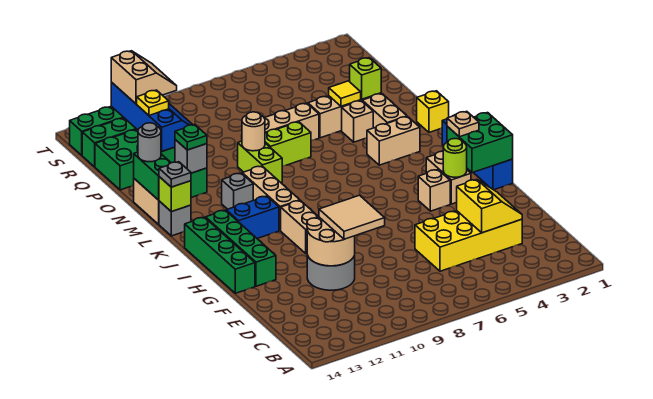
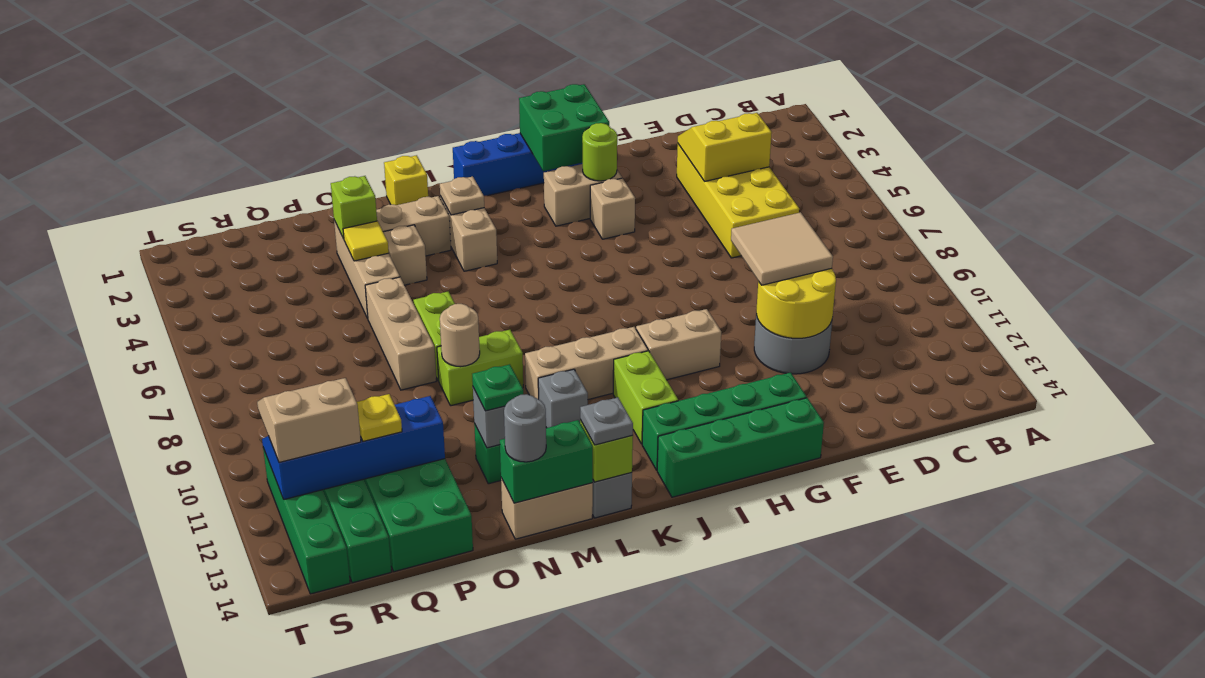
tan round brick E10:F11 level 2 -> yellow round brick E10:F11 level 2
tan plate I2 level 3 -> tan plate L3 level 2
blue brick J11:J12 level 1 -> lime brick J11:J12 level 1

